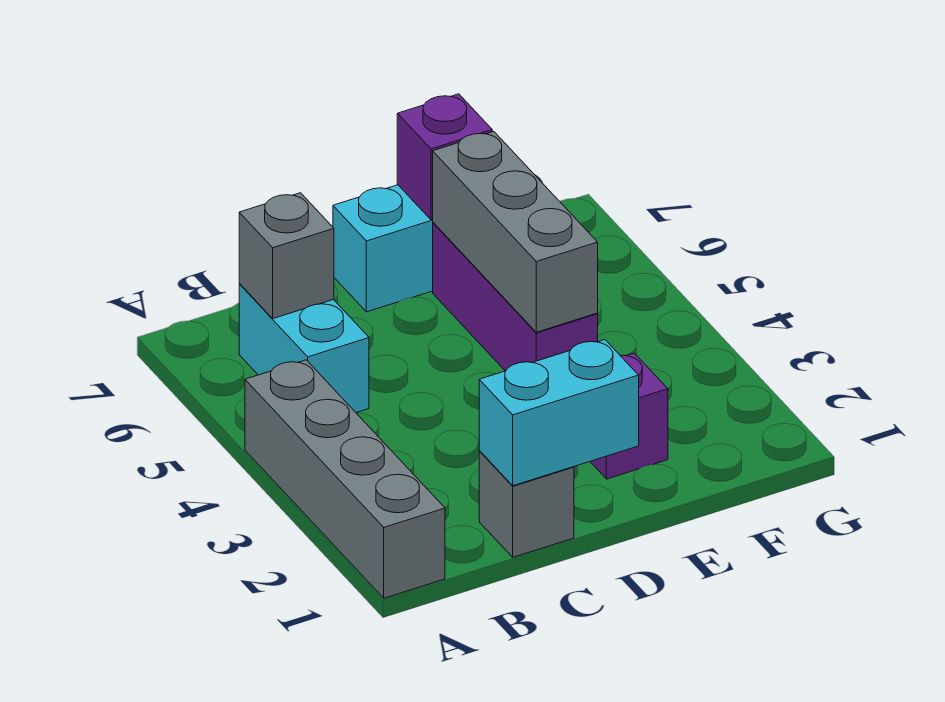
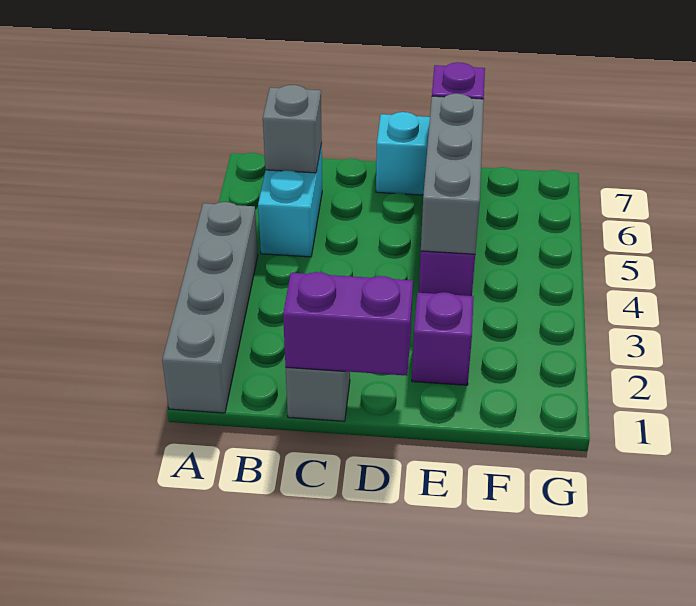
cyan brick C1:D1 level 2 -> purple brick C1:D1 level 2

